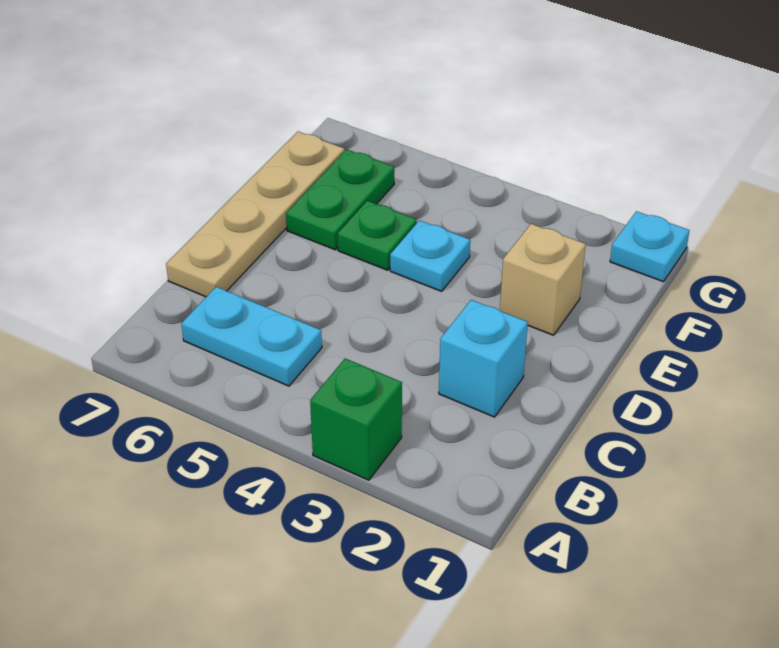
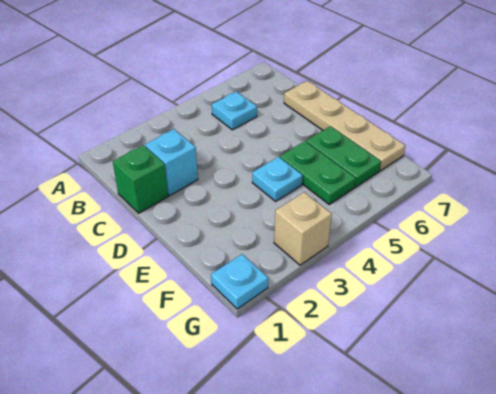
green brick A3 level 1 -> green brick C1 level 1
cyan plate B5:B6 level 1 -> cyan plate B5 level 1
tan brick E2 level 1 -> tan brick G3 level 1
green plate E5 level 1 -> green plate E5:F5 level 1

